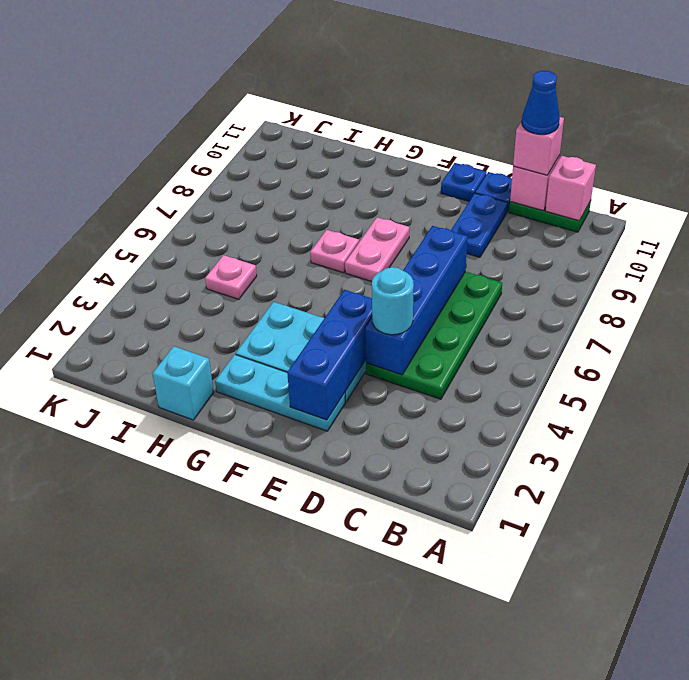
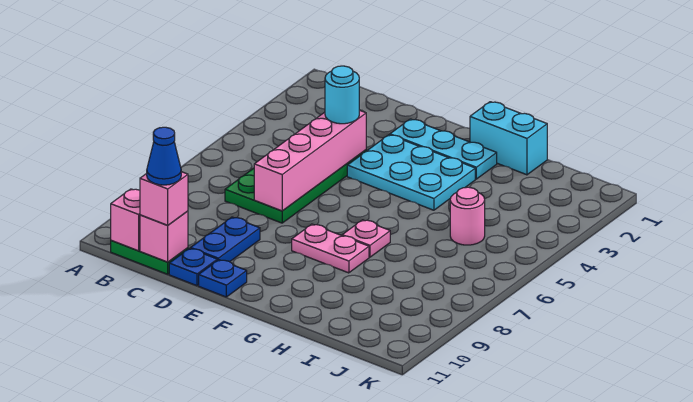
blue brick D4:D7 level 2 -> pink brick D4:D7 level 2
blue brick E2:E4 level 2 -> none
pink plate F7:F8 level 1 -> pink plate F8:G8 level 1
cyan brick H1 level 1 -> cyan brick G1:H1 level 1
pink plate I5 level 1 -> pink round brick I5 level 1

